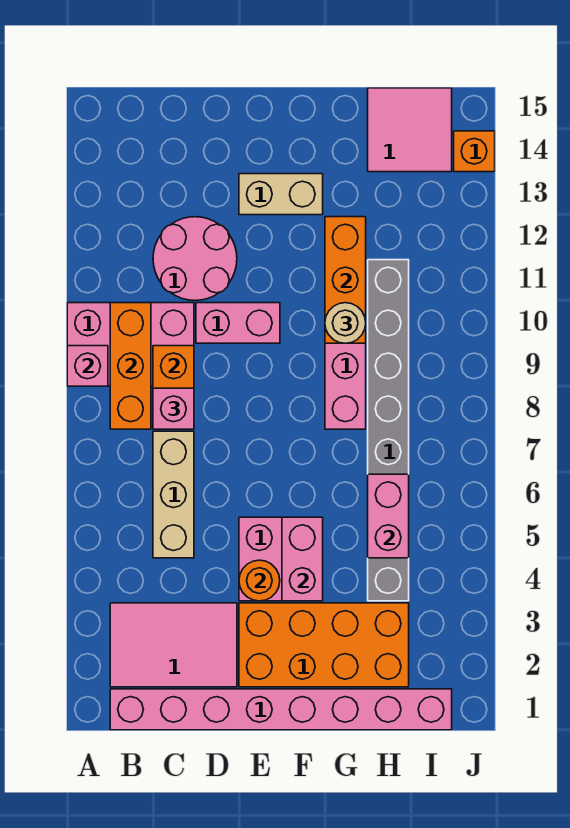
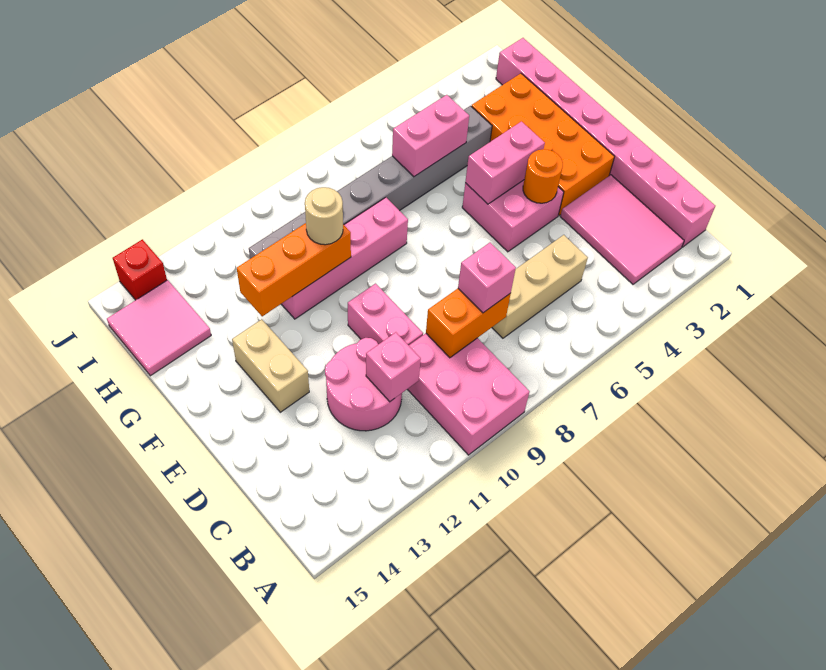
pink brick A9 level 2 -> pink brick C11 level 2
orange brick B8:B10 level 2 -> none
orange brick J14 level 1 -> red brick J14 level 1

